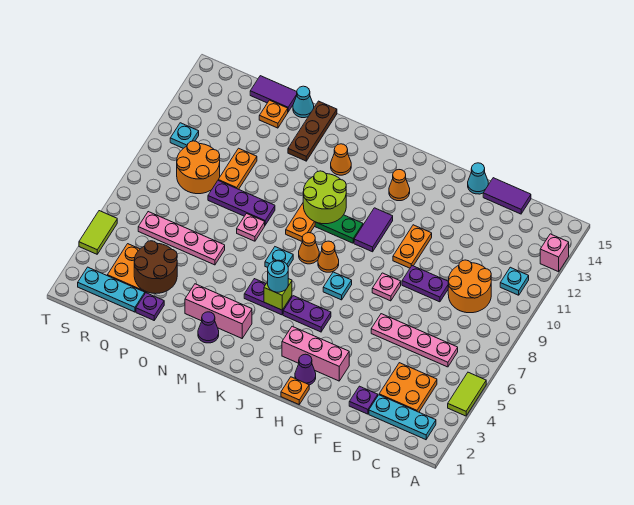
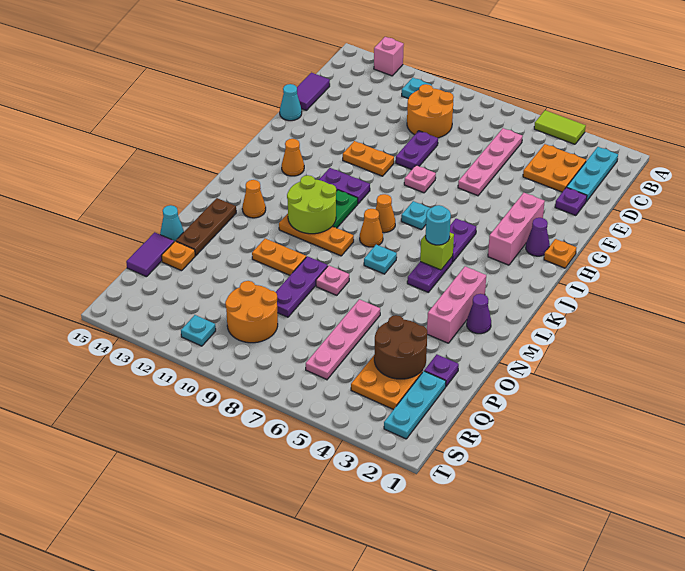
purple tile I10:I11 level 1 -> purple plate I10:I11 level 1
brown plate N13:N15 level 1 -> brown plate M14:O14 level 1
orange plate P10:P11 level 1 -> orange plate N10:N11 level 1
lime tile T4:T5 level 1 -> none

